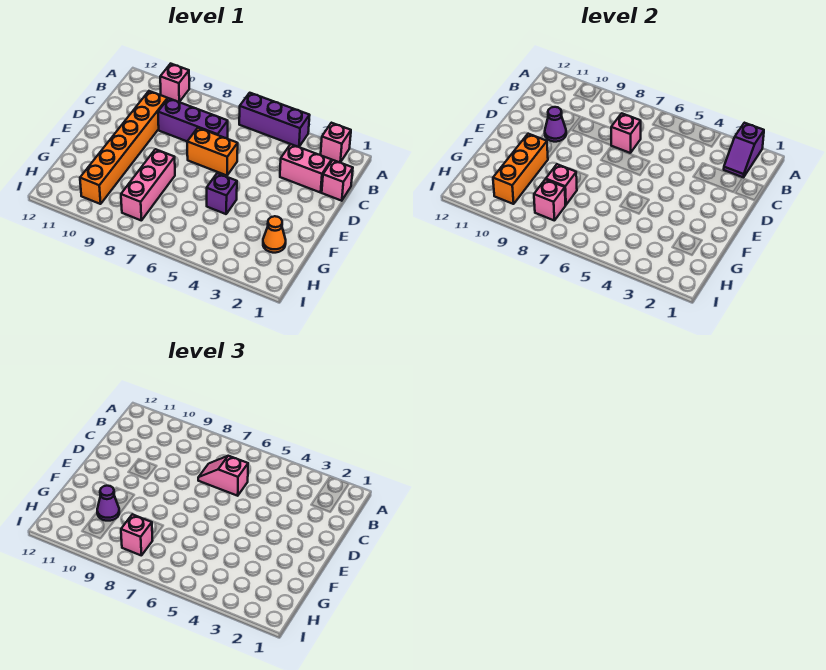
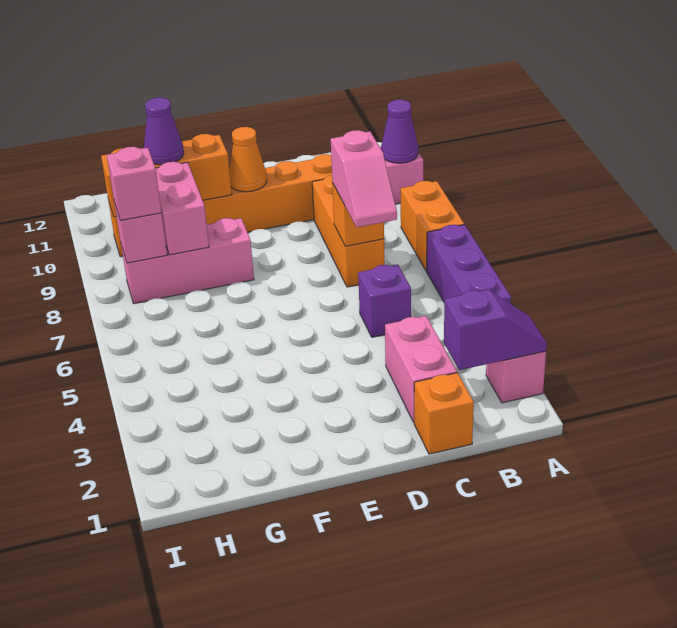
purple slope A2:B2 level 2 top A -> purple slope A2:B2 level 2 top B
pink brick C1 level 1 -> orange brick C1 level 1
pink slope C6:C7 level 3 top 6 -> pink slope C6:C7 level 3 top 7
purple brick C7:C9 level 1 -> orange brick C7:C9 level 1
pink brick C7 level 2 -> orange brick C7 level 2
orange brick D6:D7 level 1 -> orange brick A7:A8 level 1
purple cone D10 level 2 -> purple cone A10 level 2
purple brick F5 level 1 -> purple brick C5 level 1
orange cone G2 level 1 -> orange cone E10 level 2
pink brick G8 level 2 -> pink brick G8:G9 level 2

